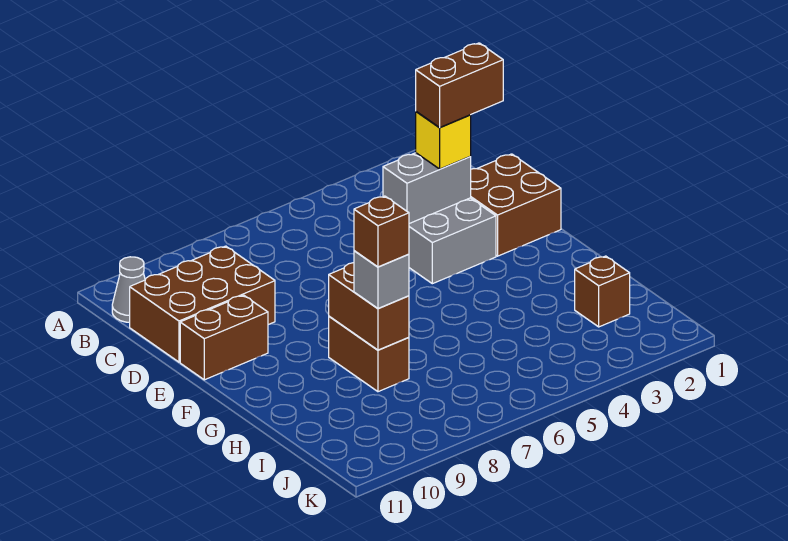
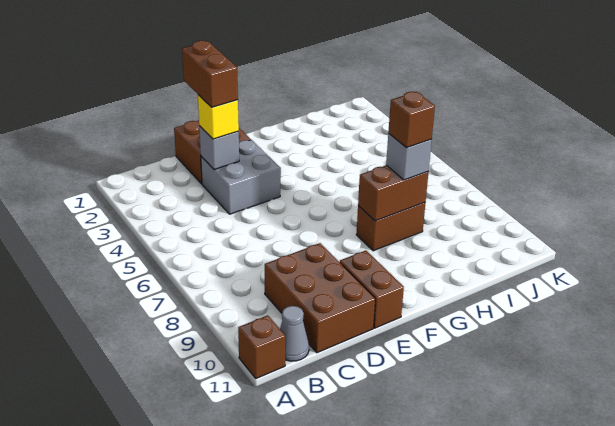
grey brick D3:D4 level 2 -> grey brick D3 level 2
brown brick I2 level 1 -> brown brick A11 level 1

